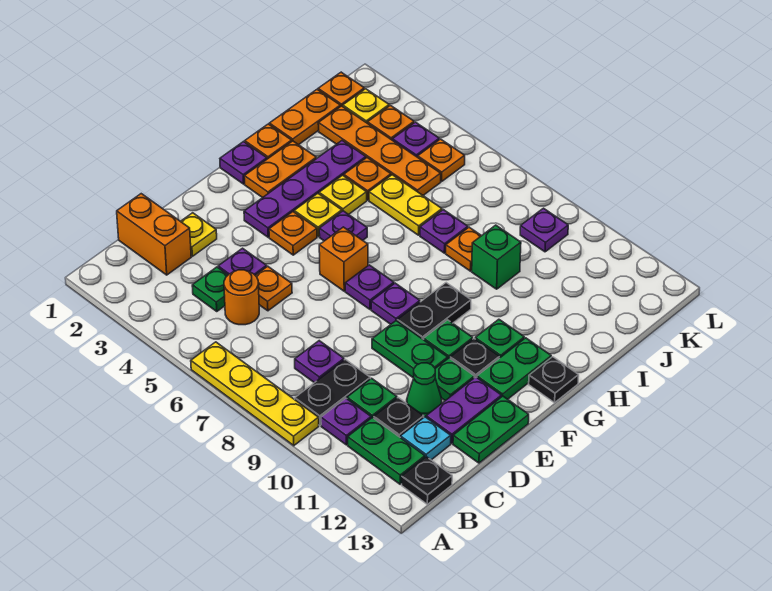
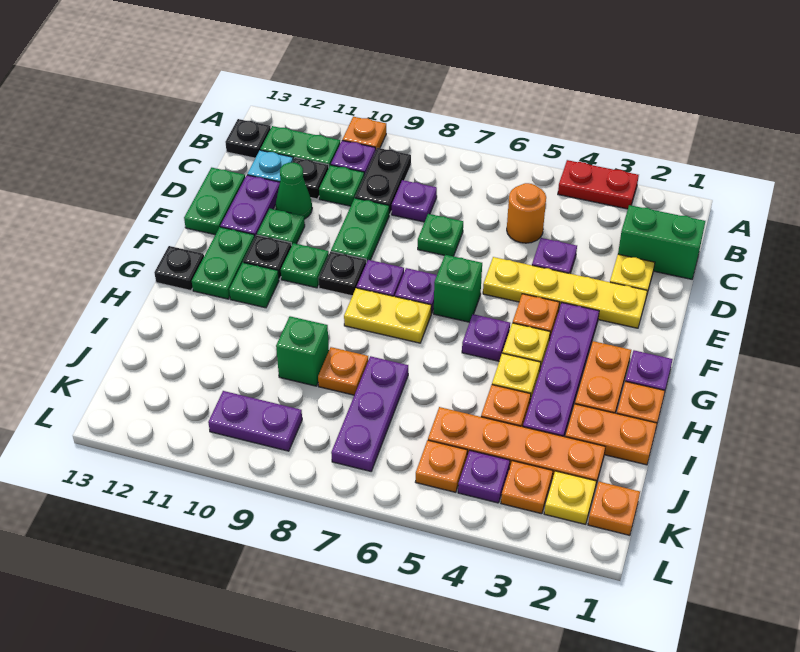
none -> red plate A3:A4 level 1
yellow plate A6:A9 level 1 -> yellow plate E2:E5 level 1
orange brick C1:C2 level 1 -> green brick C1:C2 level 1
green plate C4 level 1 -> green plate D7 level 1
orange plate D5 level 1 -> orange plate A10 level 1
green plate E9:E10 level 1 -> green plate D9:E9 level 1
orange brick F6 level 1 -> green brick F6 level 1
black plate F9:G9 level 1 -> black plate F9 level 1
orange plate I1:J1 level 1 -> orange plate I1:I2 level 1
yellow plate I5:I6 level 1 -> yellow plate G7:G8 level 1
purple plate I7 level 1 -> purple plate I7:K7 level 1
purple plate K9 level 1 -> purple plate K9:K10 level 1

